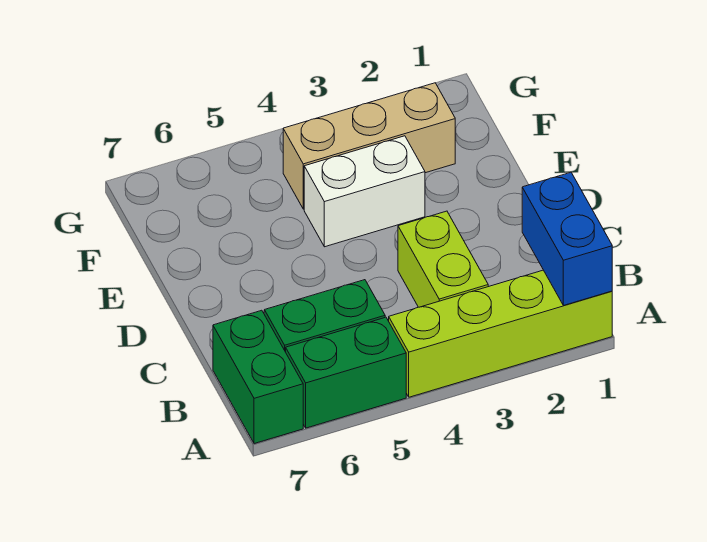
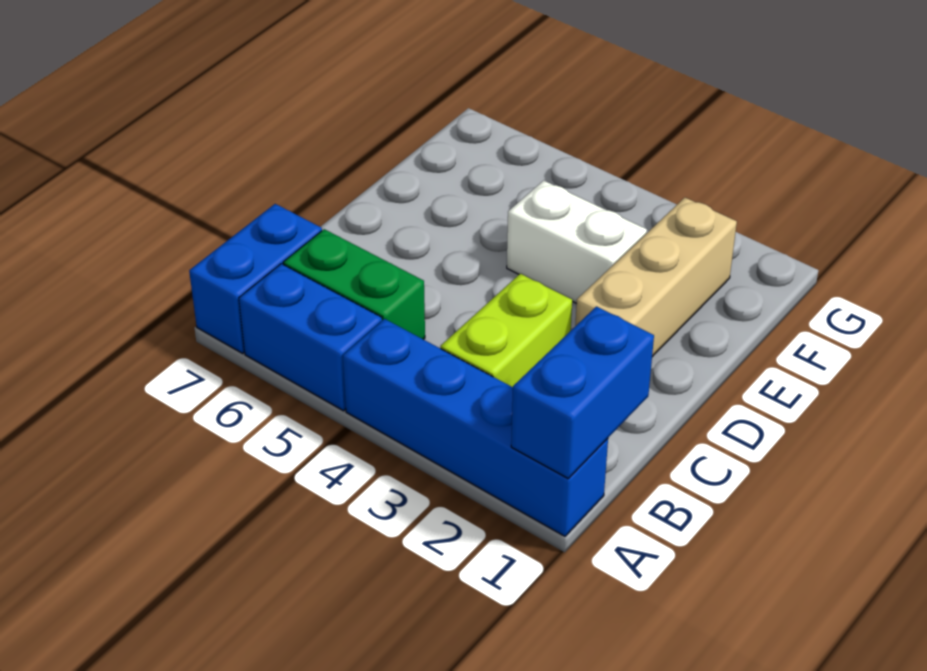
lime brick A1:A4 level 1 -> blue brick A1:A4 level 1
green brick A5:A6 level 1 -> blue brick A5:A6 level 1
green brick A7:B7 level 1 -> blue brick A7:B7 level 1
tan brick F2:F4 level 1 -> tan brick D2:F2 level 1

